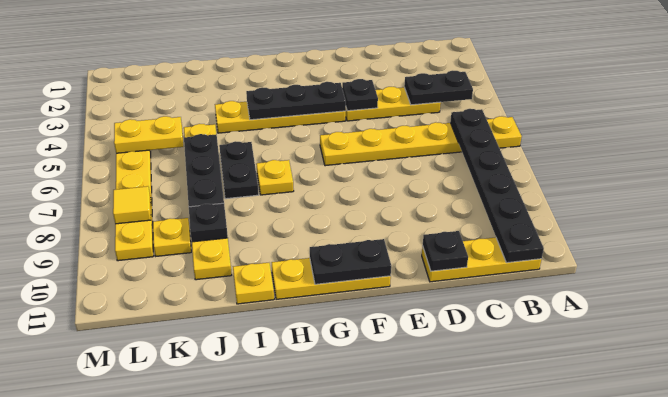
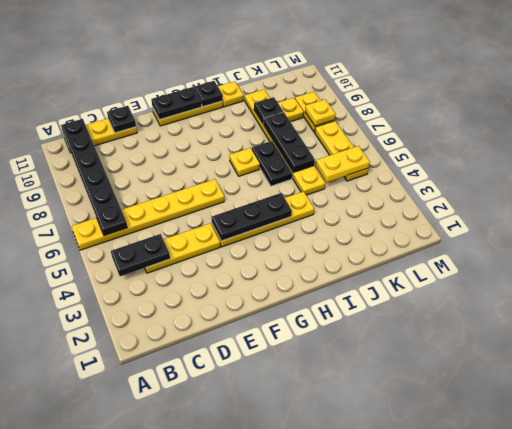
black plate E4 level 2 -> black plate H11 level 2
yellow tile L8 level 2 -> yellow plate L8 level 2

